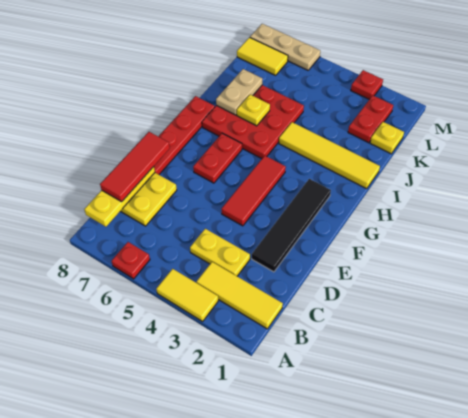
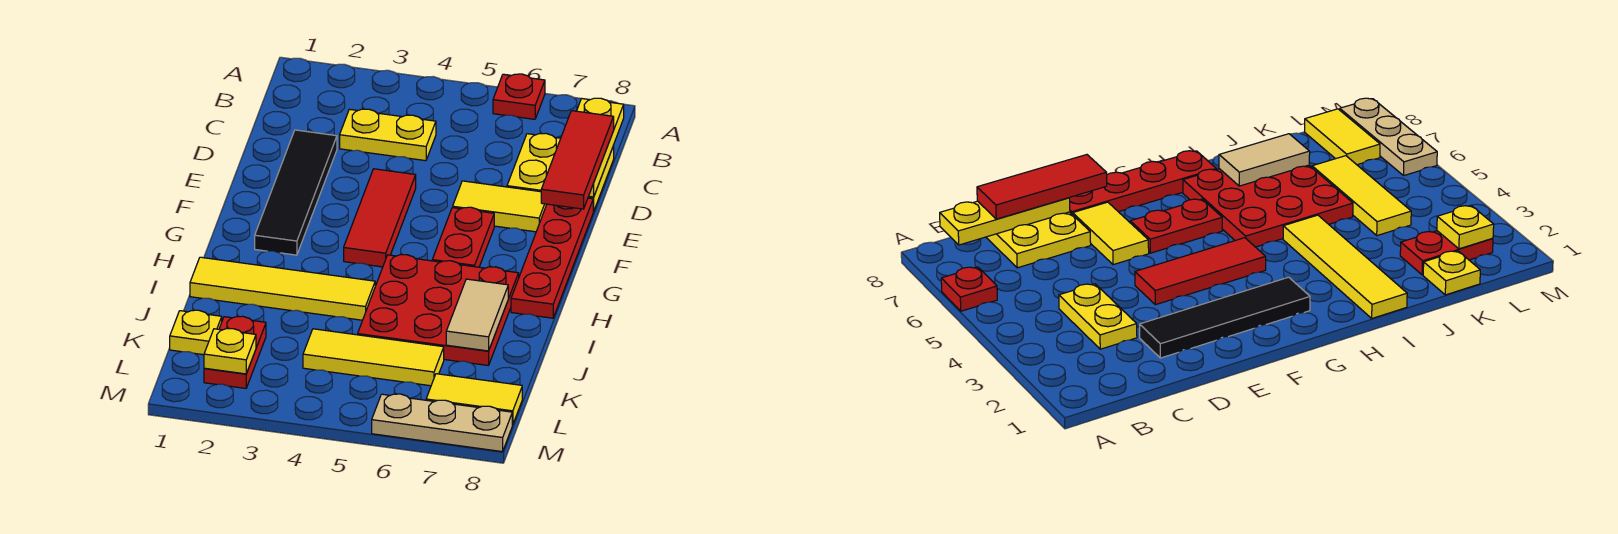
yellow tile A3:A4 level 1 -> yellow tile E6:E7 level 1
yellow tile B1:B3 level 1 -> yellow tile K4:K6 level 1
yellow plate I6 level 2 -> yellow plate L2 level 2
tan plate I7:J7 level 2 -> tan tile I7:J7 level 2
red plate M3 level 1 -> none

